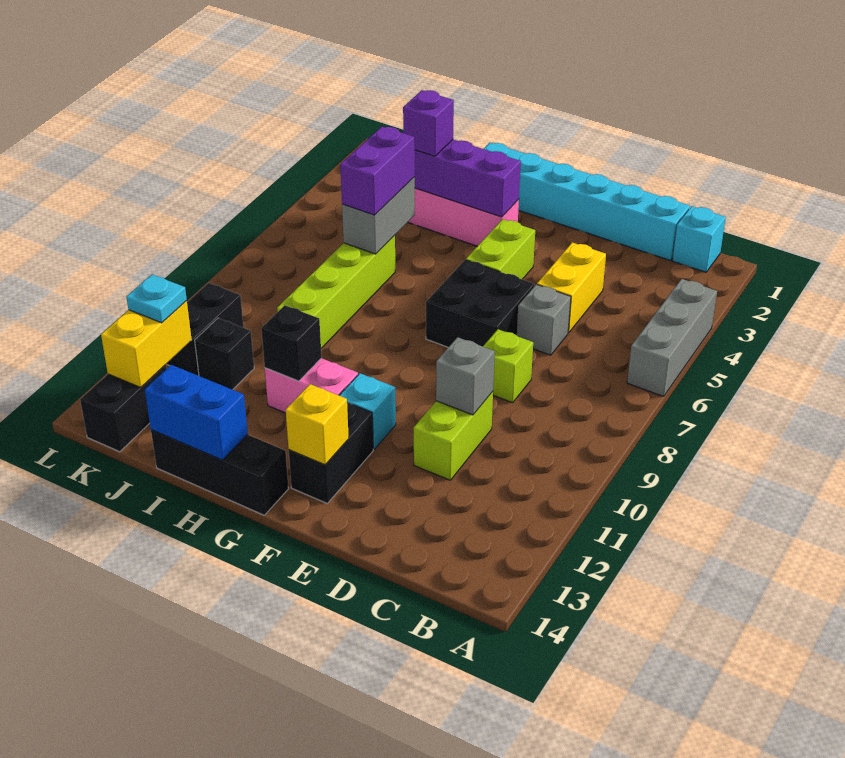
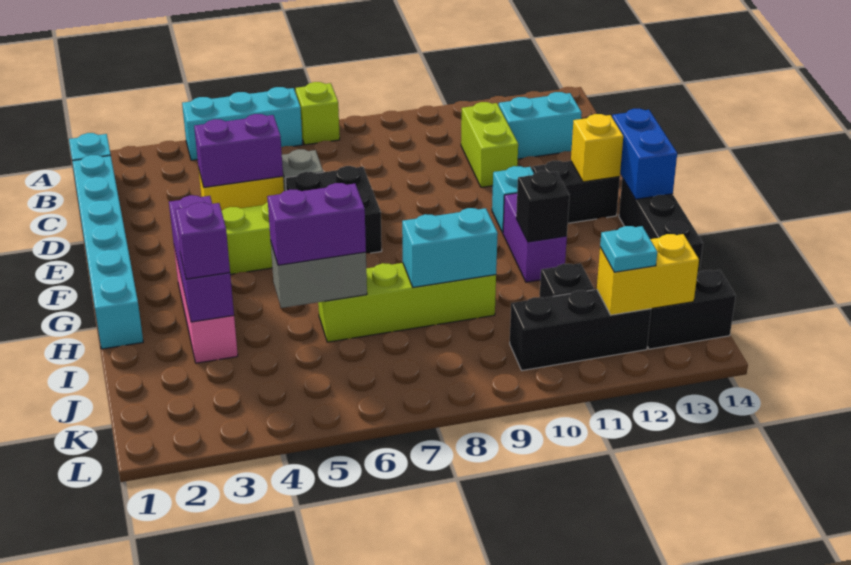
grey brick A4:A6 level 1 -> cyan brick A4:A6 level 1
none -> cyan brick C12:C13 level 1
none -> purple brick D4:D5 level 2
lime brick D8 level 1 -> lime brick A7 level 1
lime brick D10:D11 level 1 -> lime brick C11:D11 level 1
grey brick D10 level 2 -> none
pink brick G11:H11 level 1 -> purple brick G11:H11 level 1
blue brick H14:I14 level 2 -> blue brick F14:G14 level 2
none -> cyan brick I8:I9 level 2
black brick K10:K11 level 1 -> black brick K10:K12 level 1

